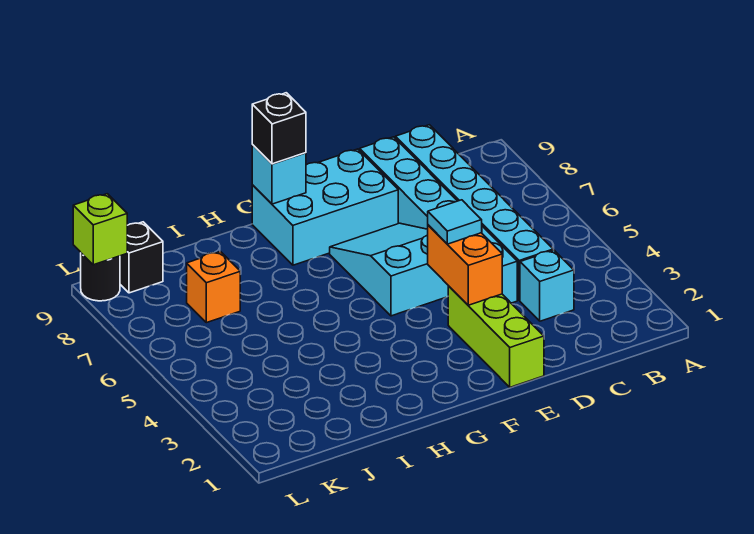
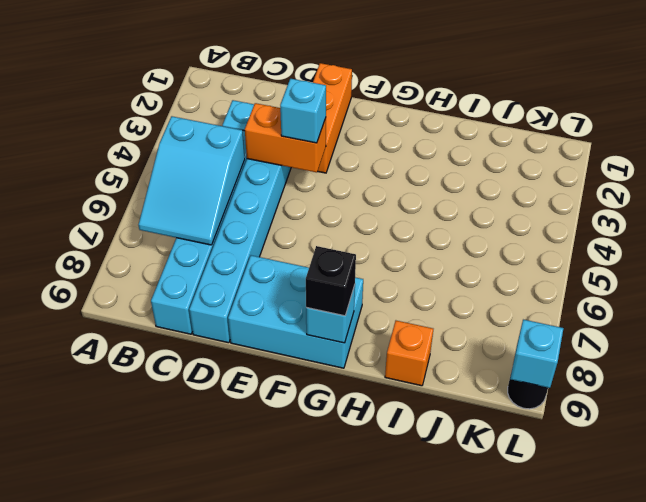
lime brick E1:E3 level 1 -> orange brick E1:E3 level 1
orange brick E3:E4 level 2 -> orange brick D4:E4 level 2
cyan tile E4 level 3 -> cyan brick E4 level 3
cyan slope E5:F7 level 1 top 5 -> cyan slope B5:C7 level 2 top 5
orange brick J7 level 1 -> orange brick I9 level 1
black brick K9 level 1 -> none
lime brick L9 level 2 -> cyan brick L9 level 2

